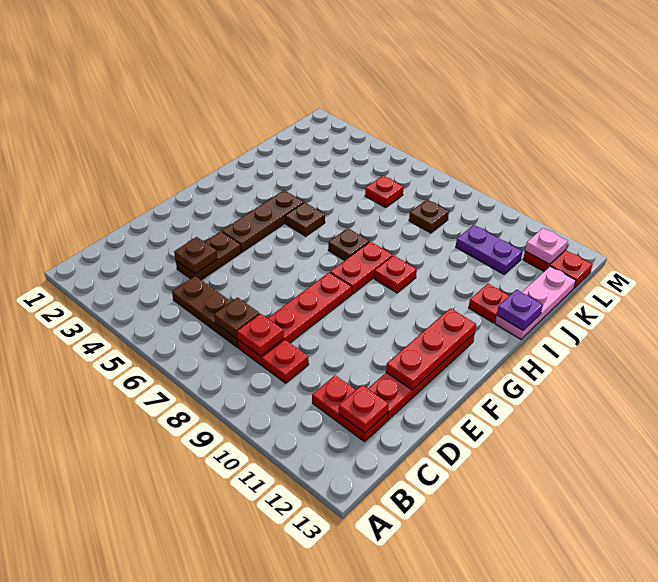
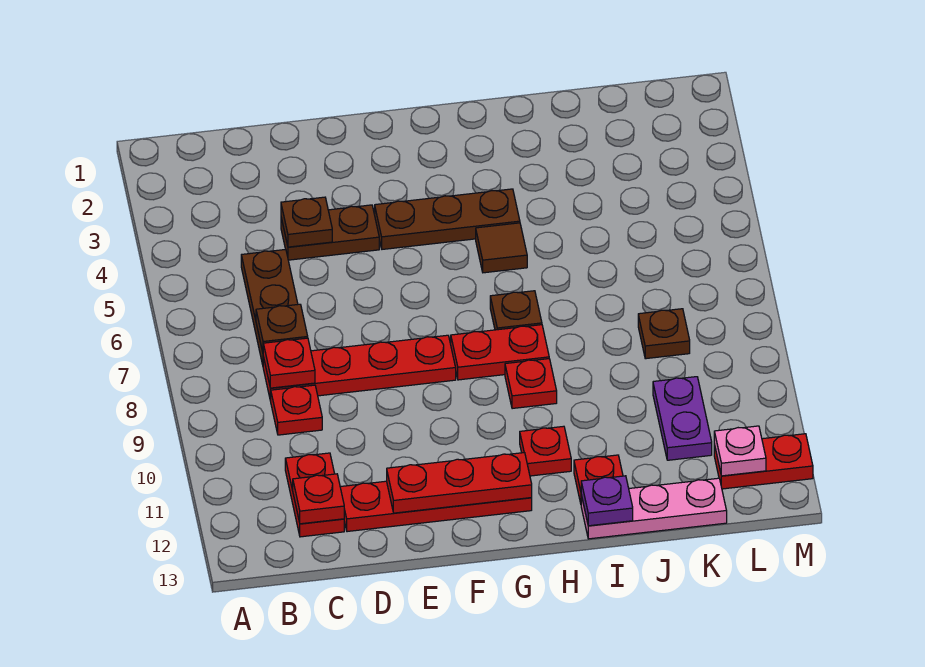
brown plate H5 level 1 -> brown tile H5 level 1
red plate K6 level 1 -> red plate H11 level 1
red plate L12:L13 level 1 -> red plate L12:M12 level 1

